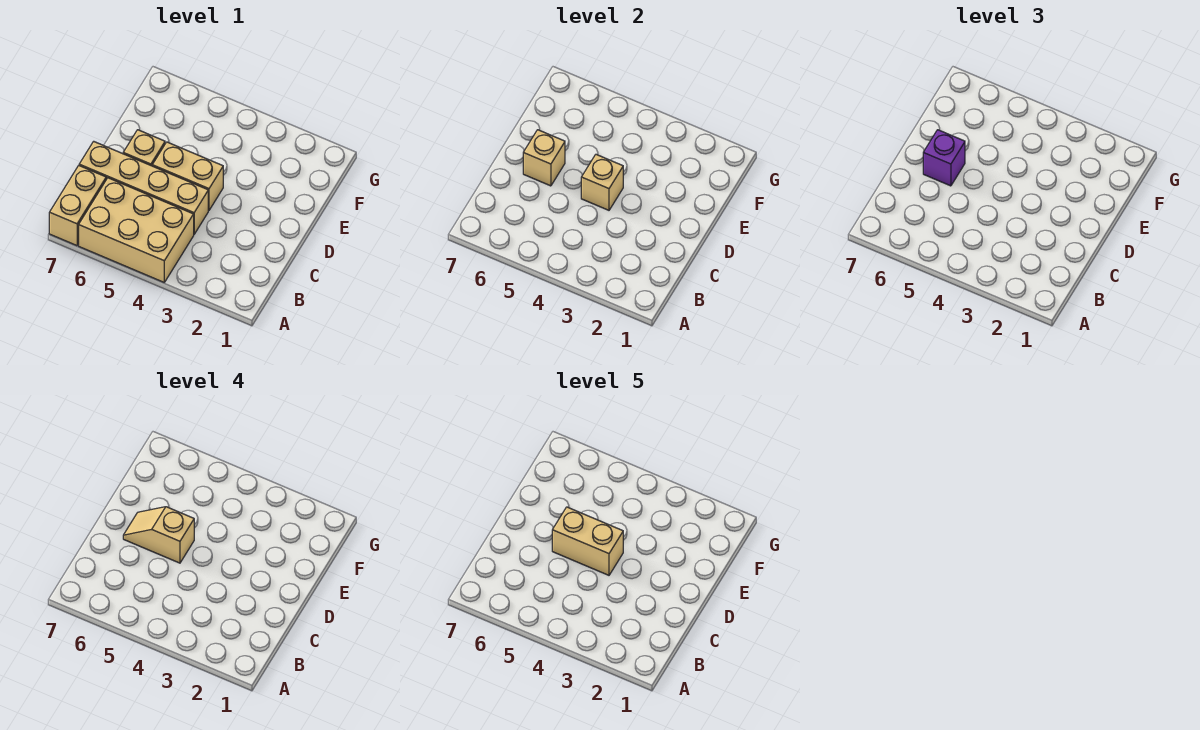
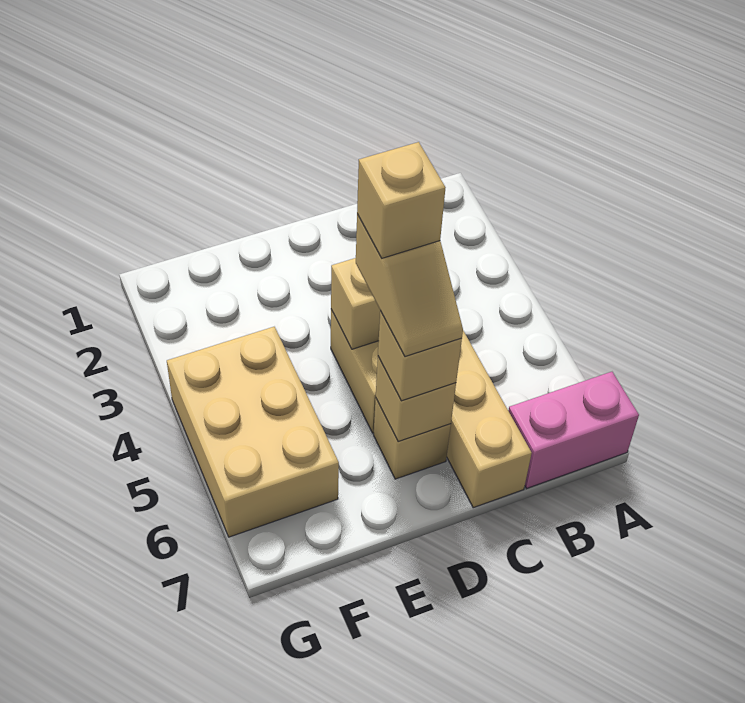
tan brick A4:B6 level 1 -> tan brick F4:G6 level 1
tan brick A7:B7 level 1 -> pink brick A7:B7 level 1
tan brick D4:D5 level 5 -> tan brick D5 level 5
purple brick D6 level 3 -> tan brick D6 level 3

